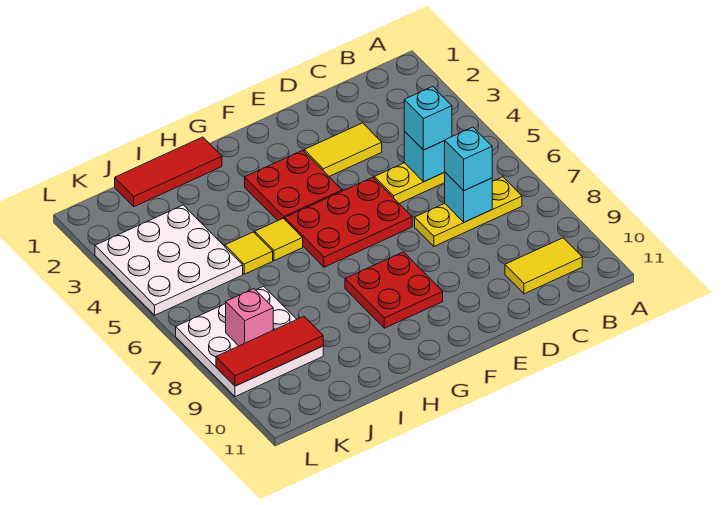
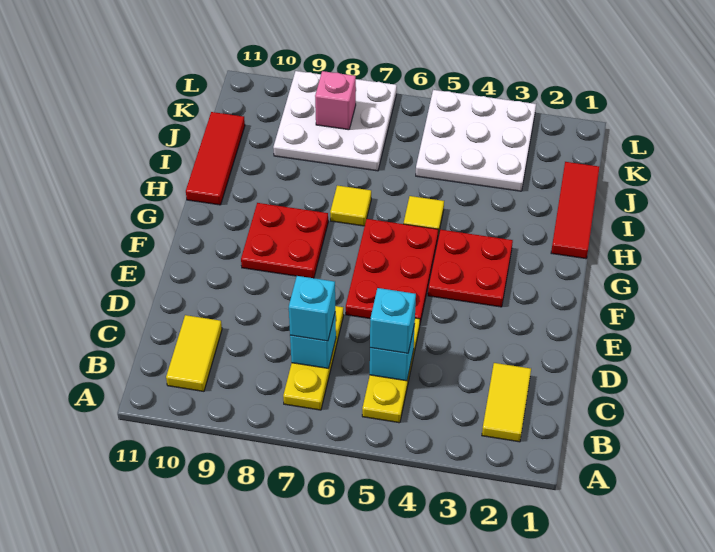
yellow tile D3:E3 level 1 -> yellow tile B2:C2 level 1
yellow tile I5 level 1 -> yellow tile H7 level 1
red tile J9:L9 level 2 -> red tile H11:J11 level 1

